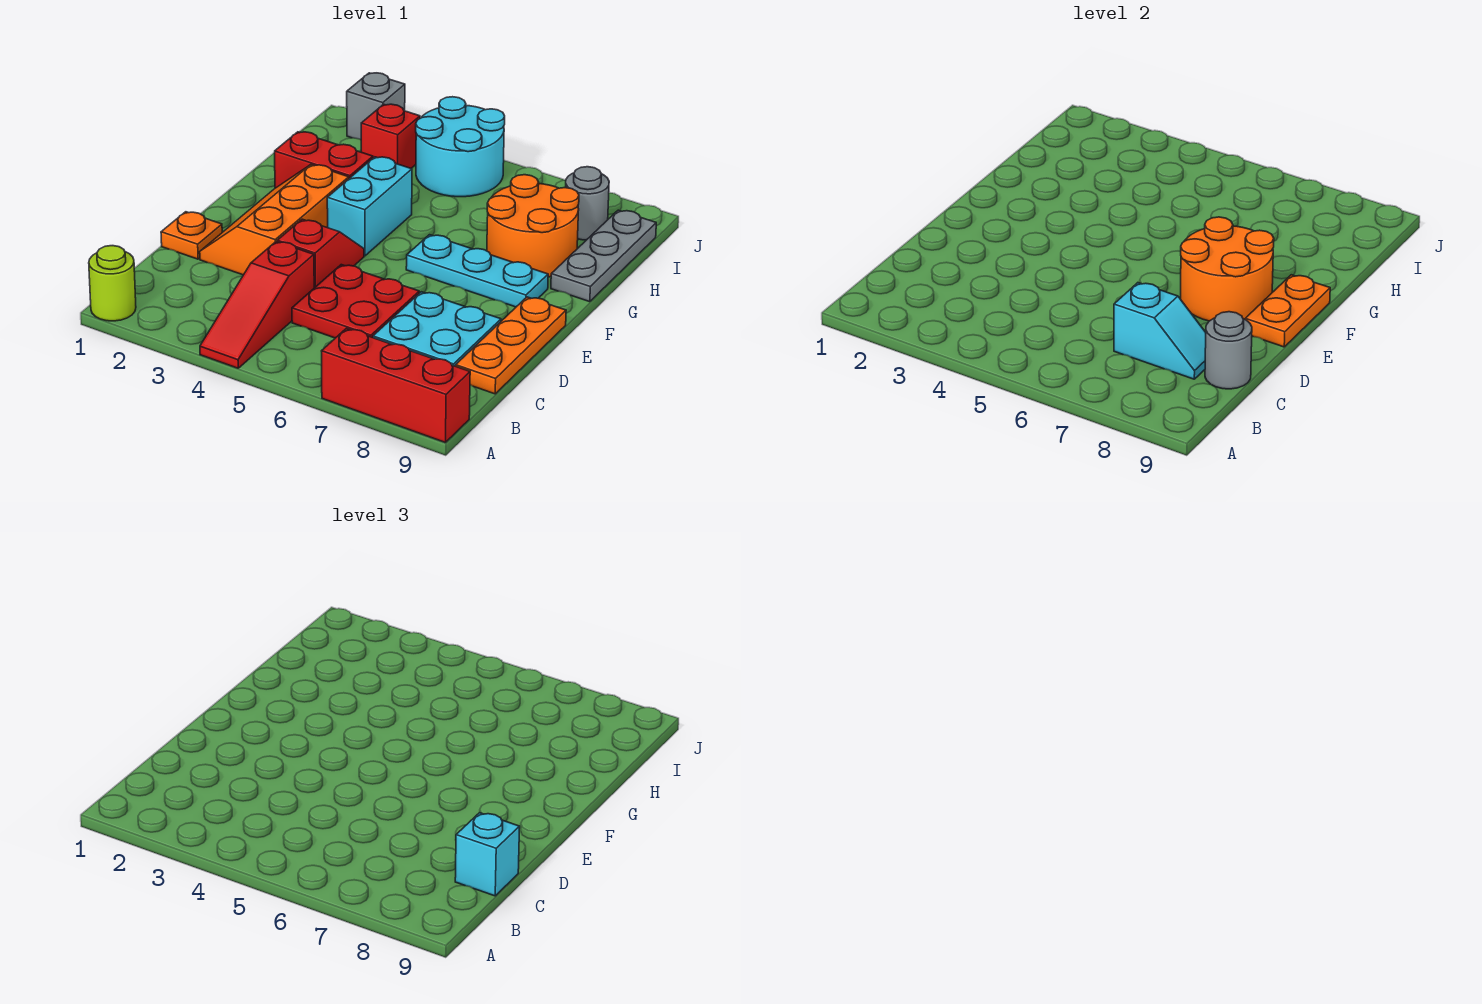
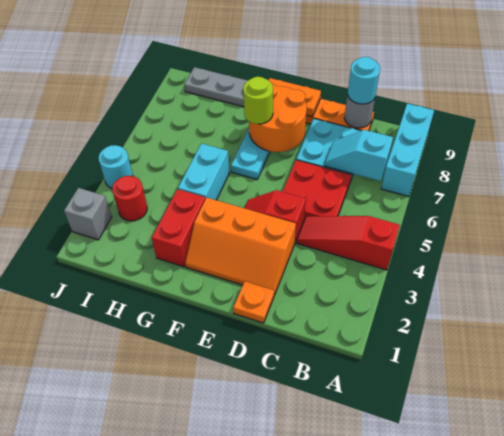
lime round brick A1 level 1 -> lime round brick F7 level 3
red slope A4:C4 level 1 top C -> red slope A4:C4 level 1 top A
red brick A7:A9 level 1 -> cyan brick A7:A9 level 1
cyan slope C7:C8 level 2 top 7 -> cyan slope B7:C7 level 2 top B
cyan brick C9 level 3 -> cyan round brick C9 level 3
cyan brick F4:G4 level 1 -> cyan brick G4:G5 level 1
orange round brick G7:H8 level 1 -> none
red brick I3 level 1 -> red round brick I3 level 1
cyan round brick I4:J5 level 1 -> cyan round brick J4 level 1
grey round brick I8 level 1 -> none

